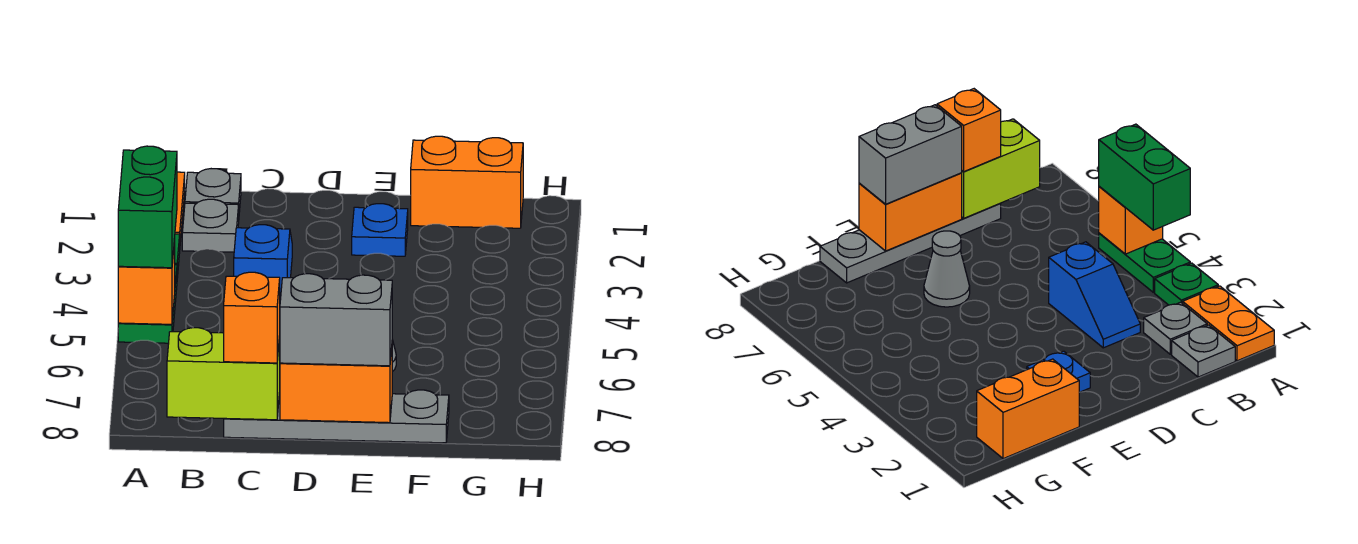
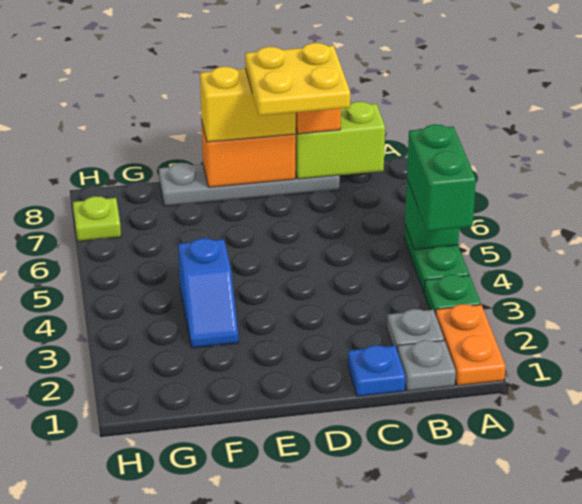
orange brick A5 level 2 -> green brick A5 level 2
blue slope C3:C4 level 1 top 4 -> blue slope F3:F4 level 1 top 4
none -> yellow plate C7:D8 level 4
grey brick D8:E8 level 3 -> yellow brick D8:E8 level 3
blue plate E2 level 1 -> blue plate C1 level 1
grey cone E6 level 1 -> none
orange brick F1:G1 level 1 -> none
none -> lime plate H7 level 1

